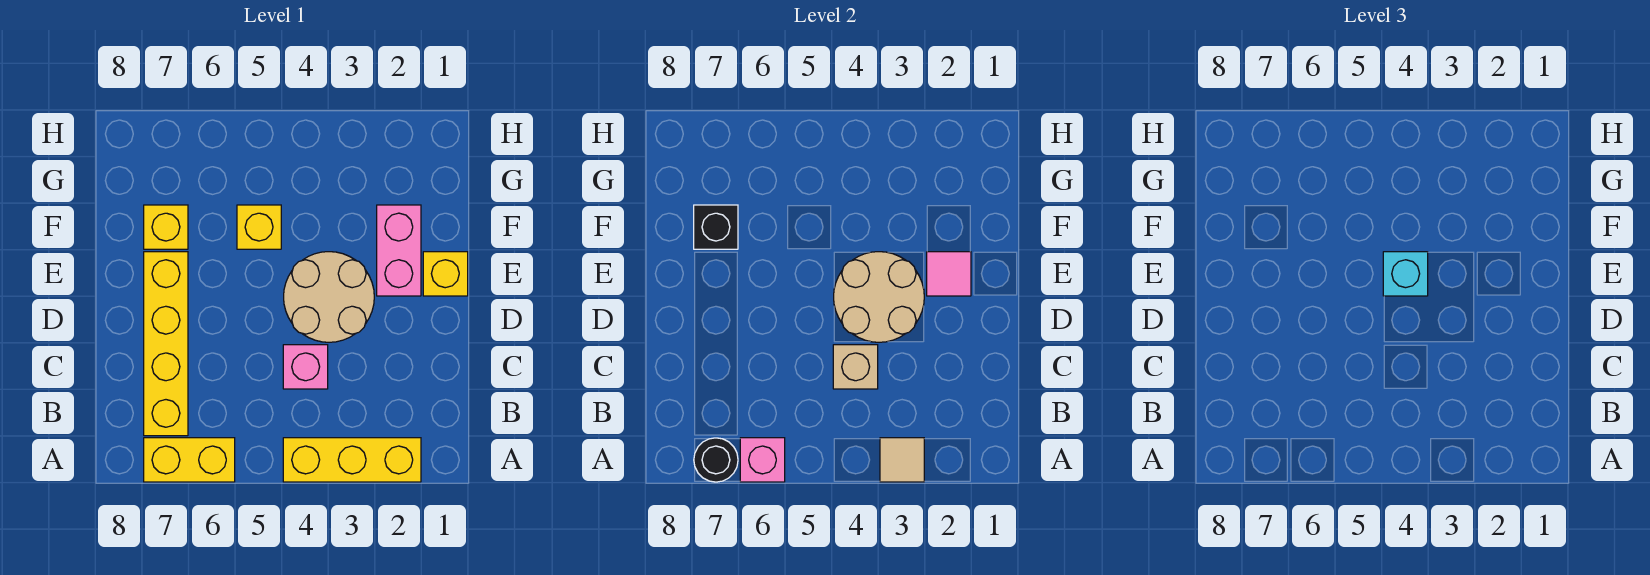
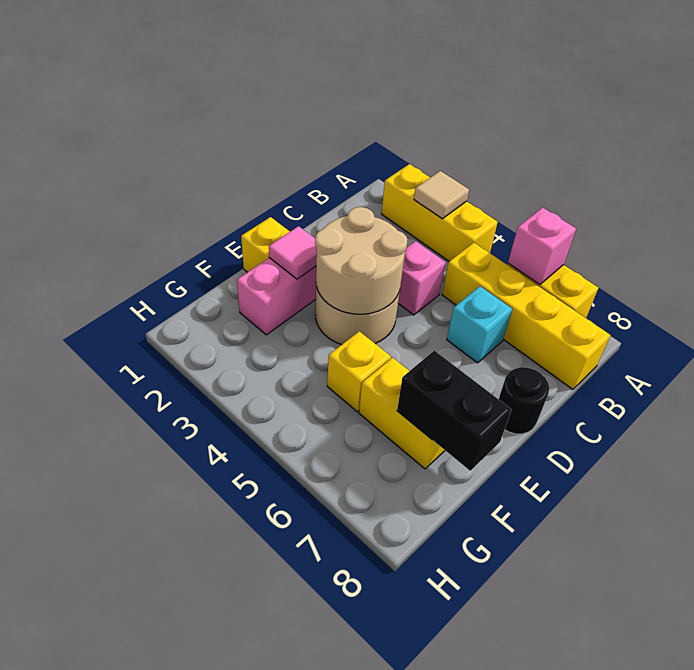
black round brick A7 level 2 -> black round brick D8 level 1
yellow brick B7:E7 level 1 -> yellow brick B5:B8 level 1
tan brick C4 level 2 -> none
cyan brick E4 level 3 -> cyan brick C6 level 1
yellow brick F7 level 1 -> yellow brick F6:F7 level 1
black brick F7 level 2 -> black brick F7:F8 level 2

